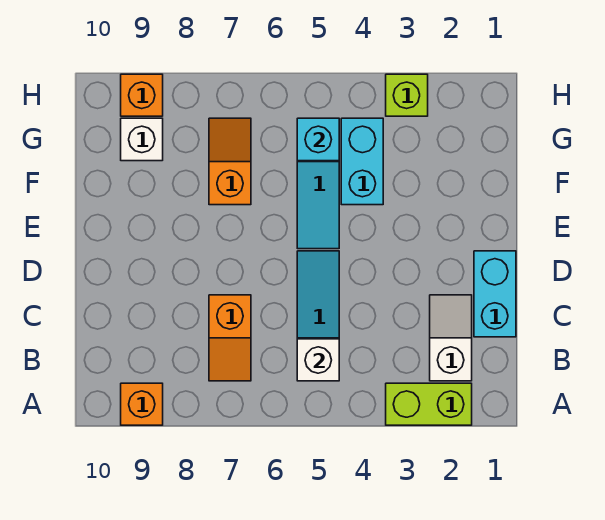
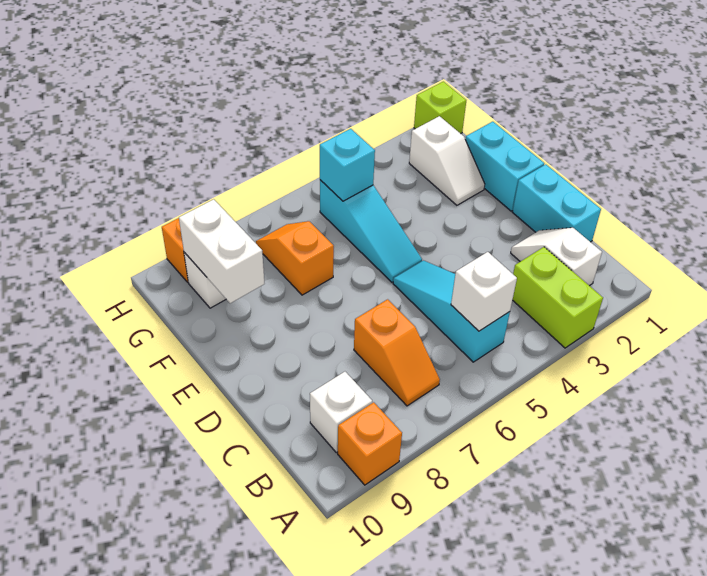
lime brick A2:A3 level 1 -> lime brick A3:B3 level 1
none -> white brick B9 level 1
none -> white slope F2:G2 level 1 top G
cyan brick F4:G4 level 1 -> cyan brick E1:F1 level 1
none -> white brick F9:G9 level 2
lime brick H3 level 1 -> lime brick H1 level 1

